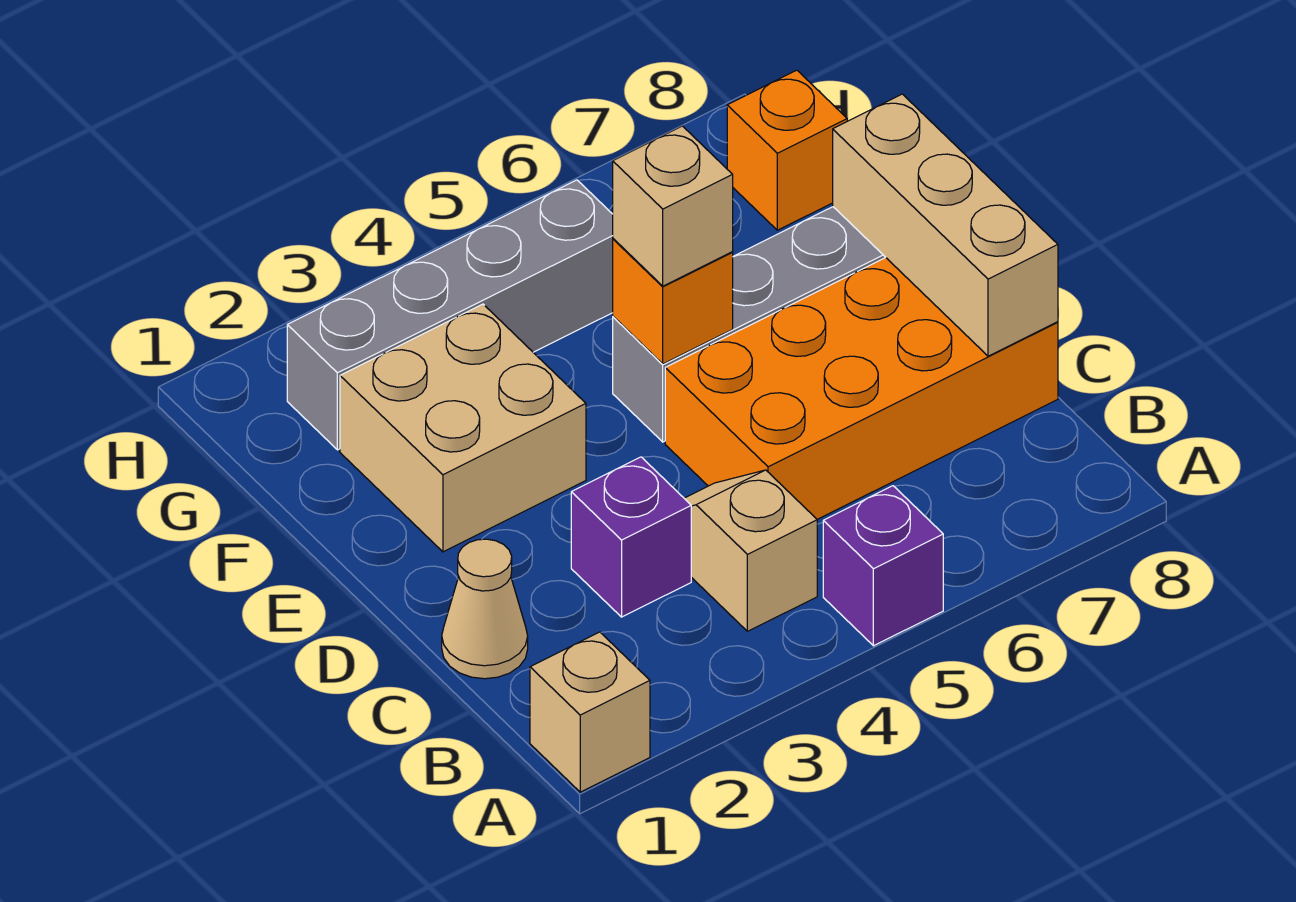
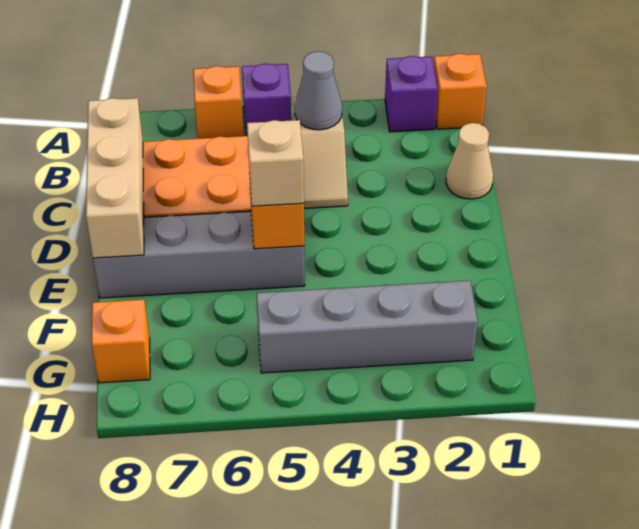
tan brick A1 level 1 -> orange brick A1 level 1
none -> orange brick A6 level 1
none -> grey cone B4 level 2
purple brick C3 level 1 -> purple brick A2 level 1
tan brick E2:F3 level 1 -> none

